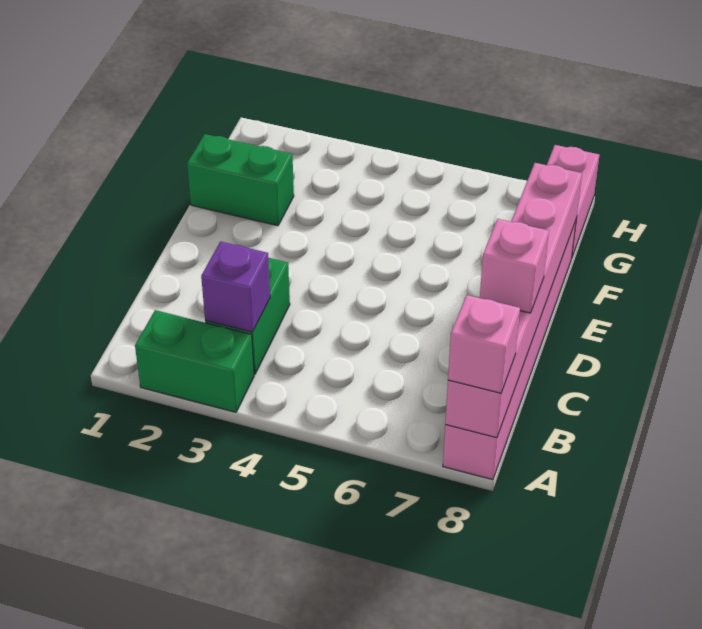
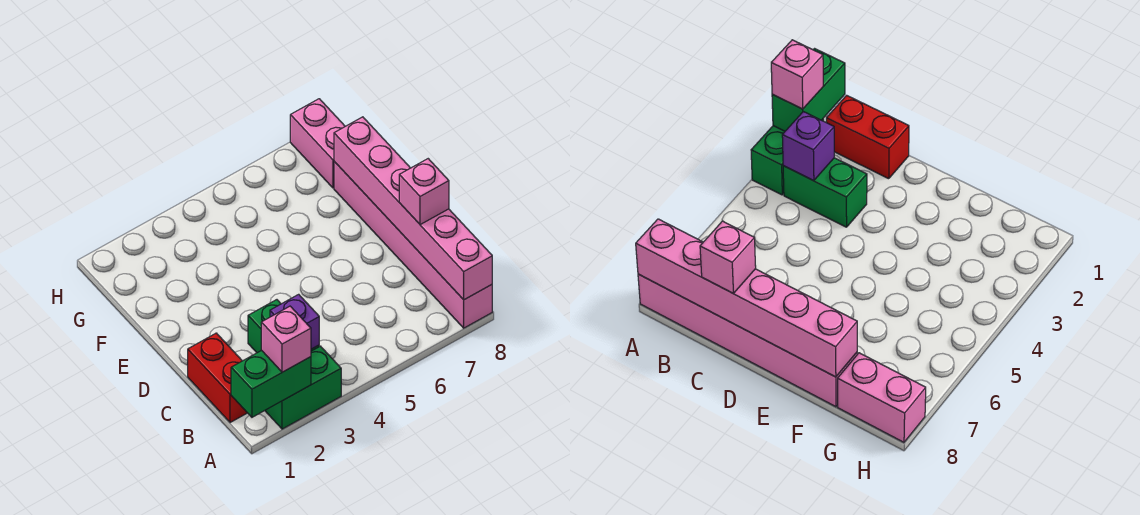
pink brick A8 level 3 -> pink brick A2 level 3
none -> red brick B1:C1 level 1
green brick F1:F2 level 1 -> green brick A1:A2 level 2

